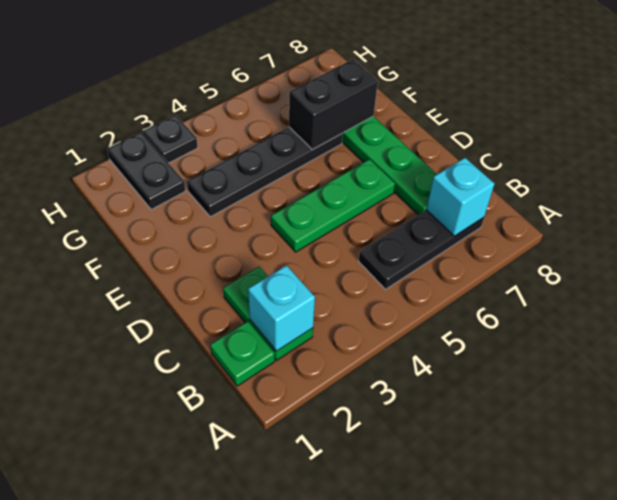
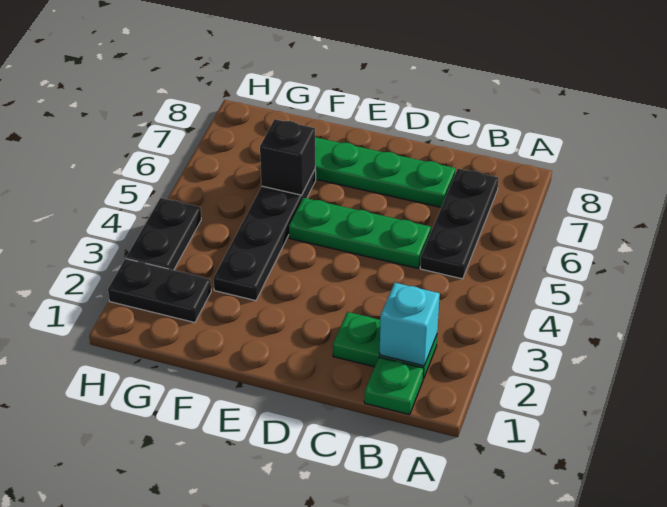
cyan brick B7 level 2 -> none
green plate D4:D6 level 1 -> green plate C5:E5 level 1
black brick F6:F7 level 2 -> black brick F6 level 2
black plate H3 level 1 -> black plate H3:H4 level 1

